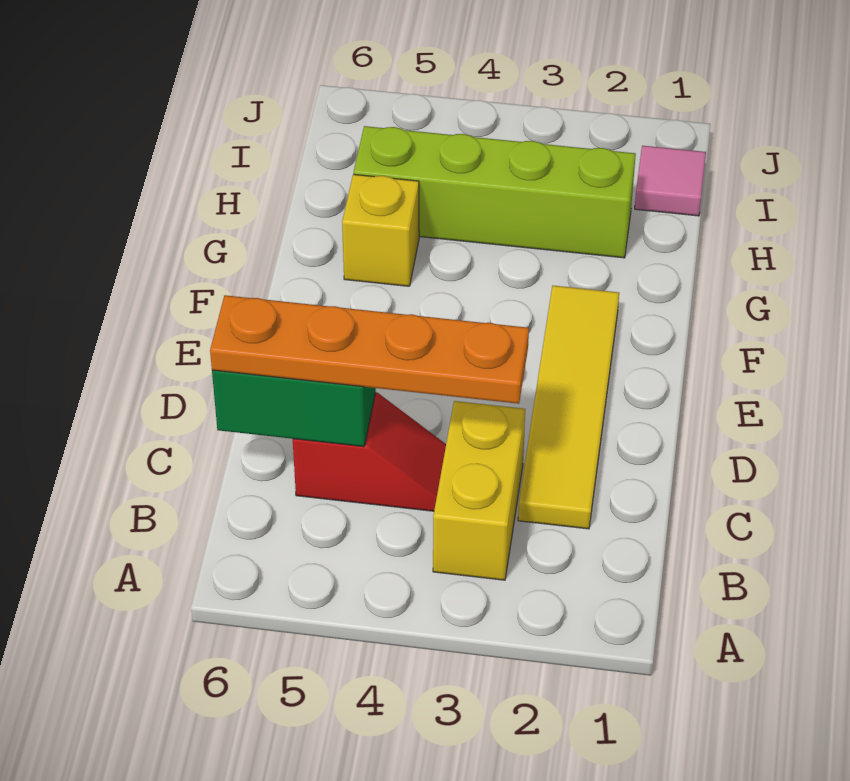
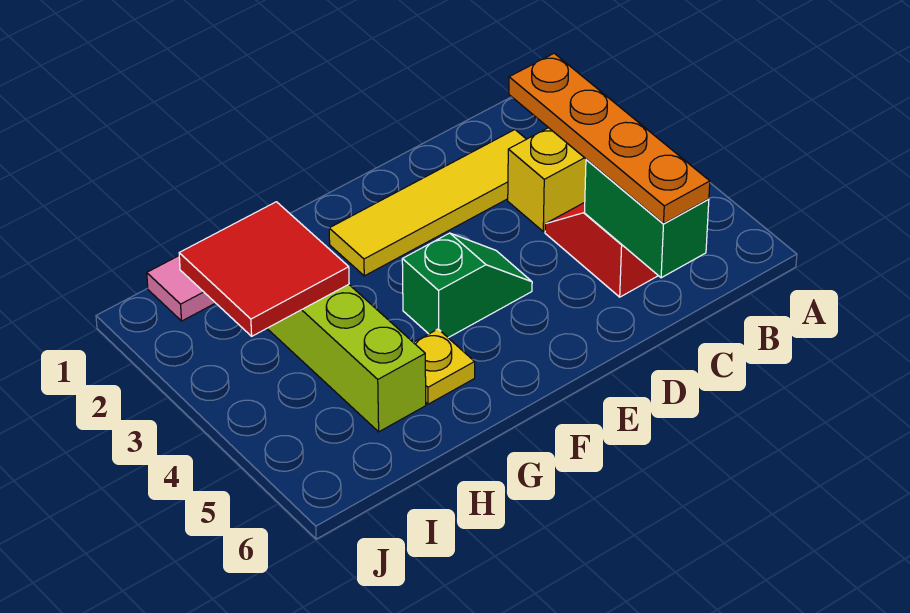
none -> green slope E4:F4 level 1 top F
yellow brick G5 level 1 -> yellow plate G5 level 1
none -> red tile H2:I3 level 2

